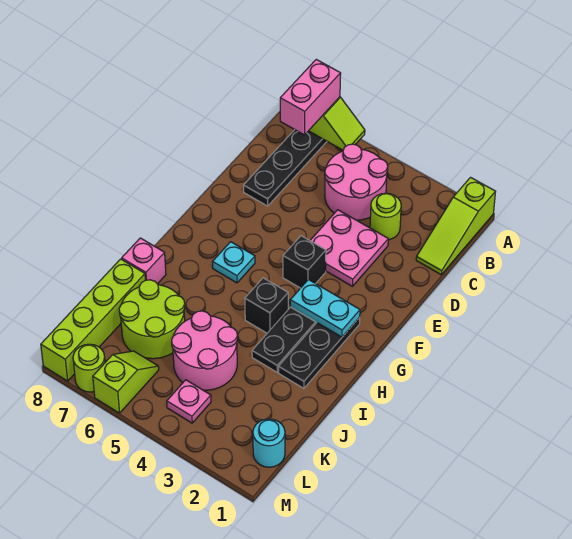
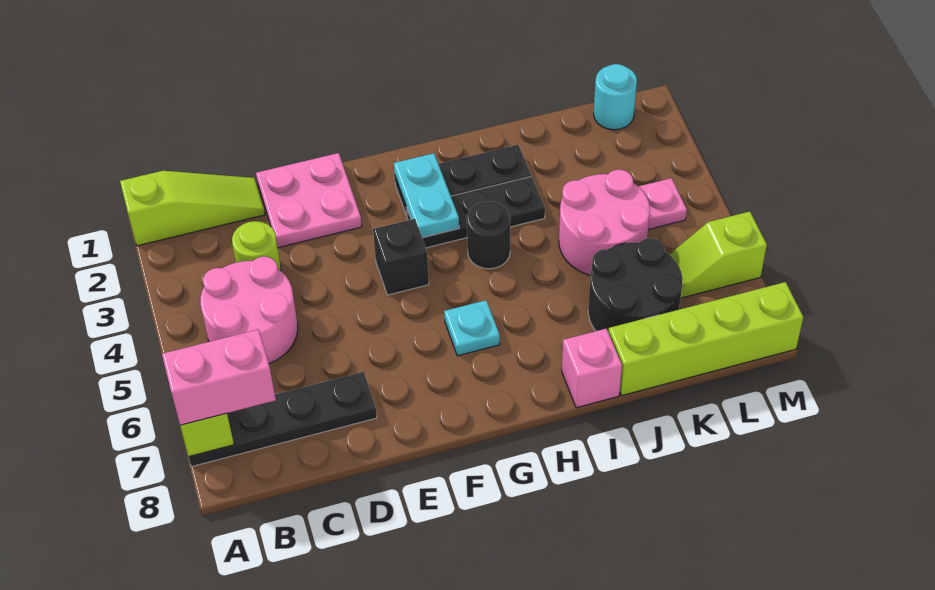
pink plate D3:E4 level 1 -> pink plate D1:E2 level 1
black brick H4 level 1 -> black round brick H4 level 1
lime round brick J6:K7 level 1 -> black round brick J6:K7 level 1
lime round brick M7 level 1 -> none

